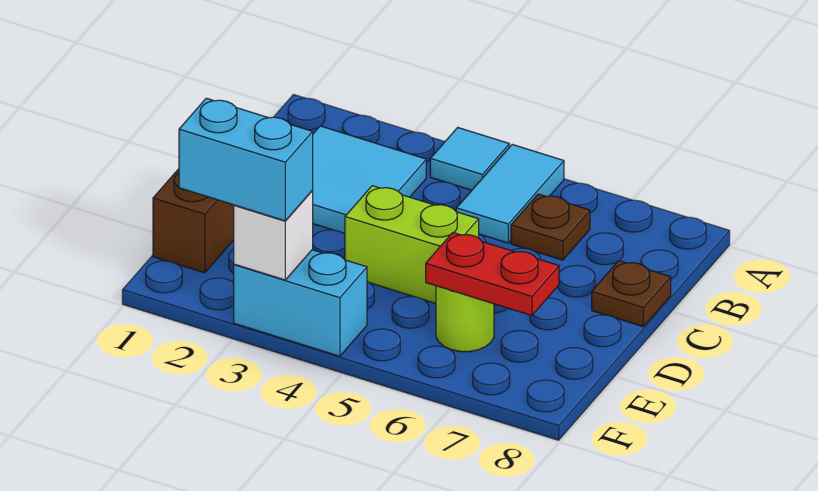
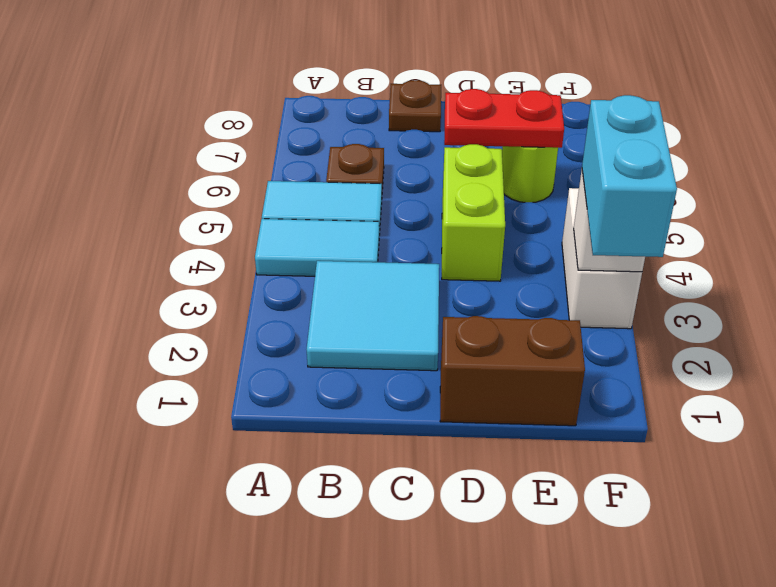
cyan tile A4 level 1 -> cyan tile A4:B4 level 1
red plate E6:E7 level 2 -> red plate D6:E6 level 2
cyan brick F3:F4 level 1 -> white brick F3:F4 level 1

